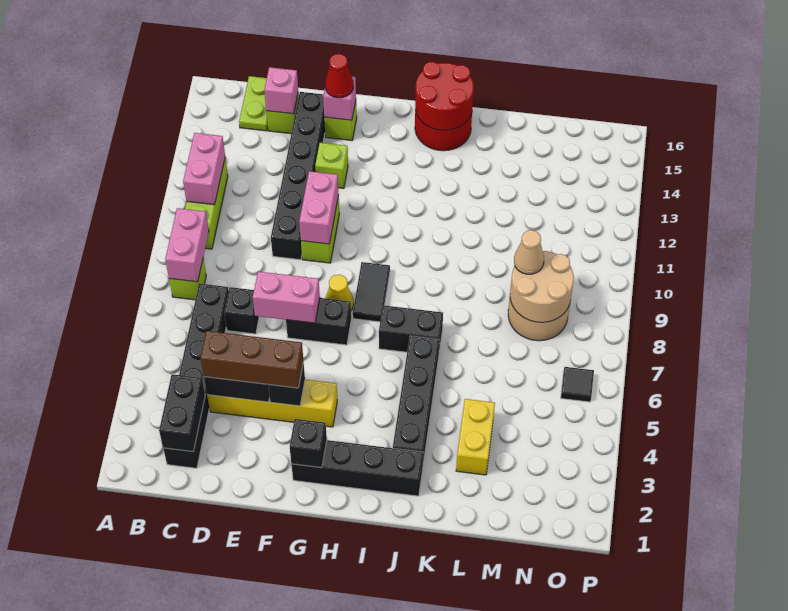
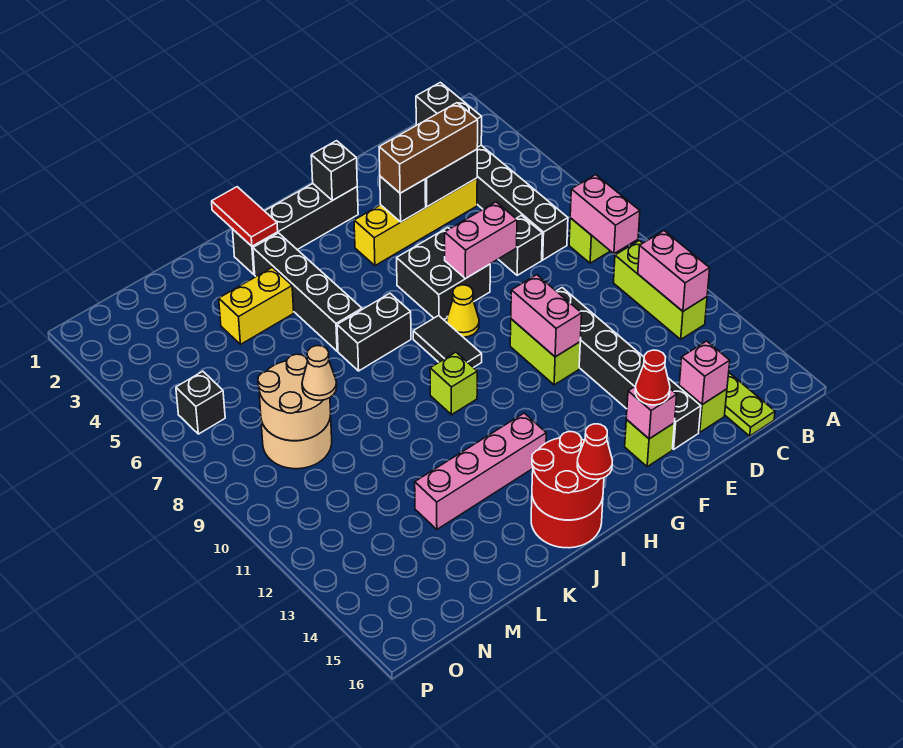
black brick F7:G7 level 1 -> black brick F6:G7 level 1
lime brick F13 level 1 -> lime brick I10 level 1
none -> pink brick I13:L13 level 1
none -> red cone I16 level 3
none -> red tile J1:J2 level 2
yellow brick L3:L4 level 1 -> yellow brick K4:L4 level 1
black tile O6 level 1 -> black brick O6 level 1

